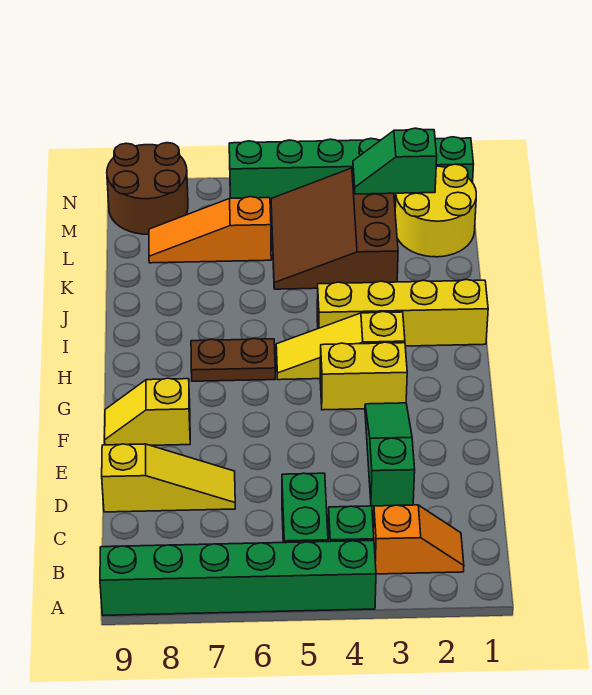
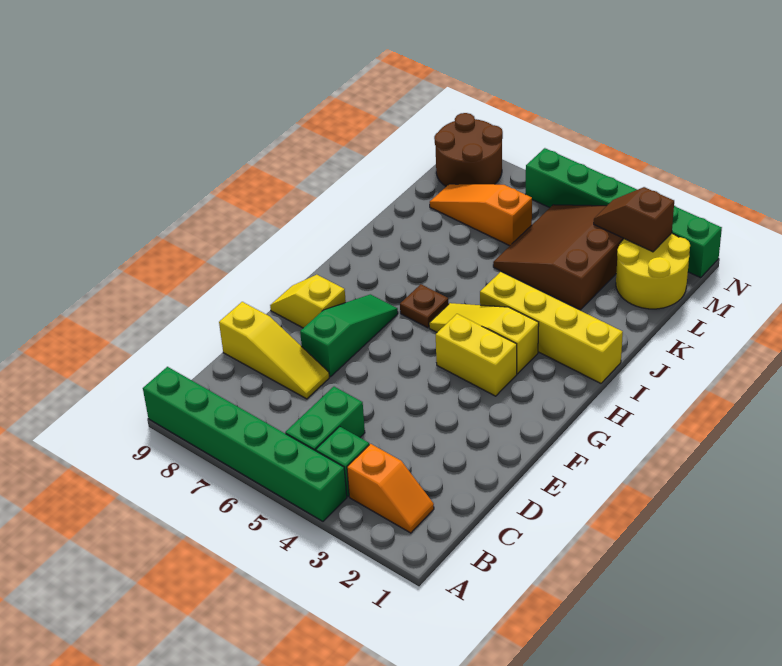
green slope D3:F3 level 1 top D -> green slope E7:G7 level 1 top E
brown plate H6:H7 level 1 -> brown plate H6 level 1
green slope M2:M3 level 2 top 2 -> brown slope M2:M3 level 2 top 2

